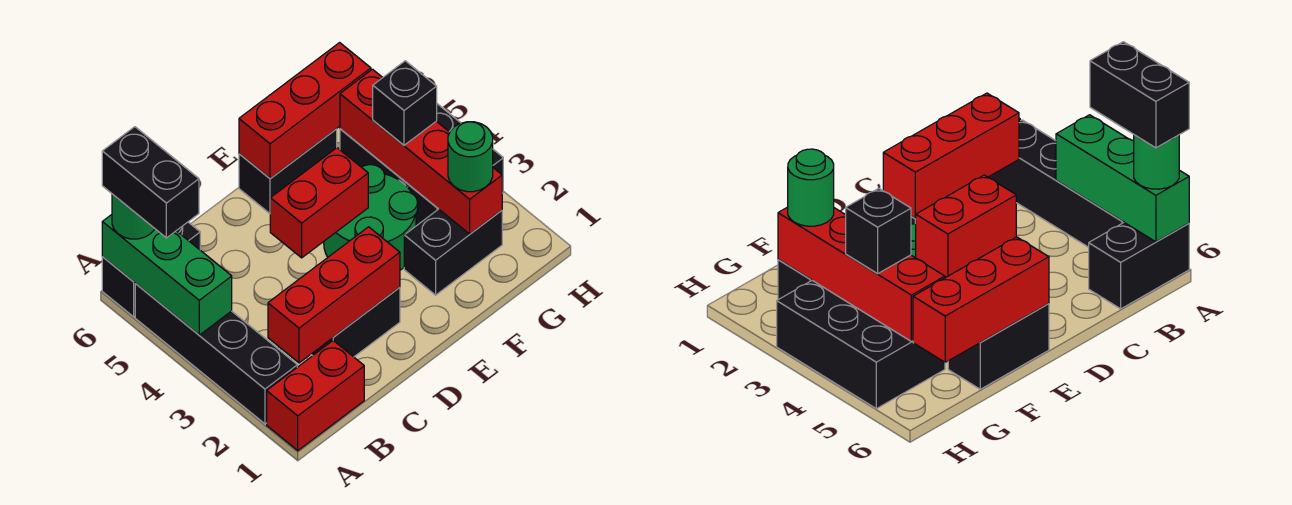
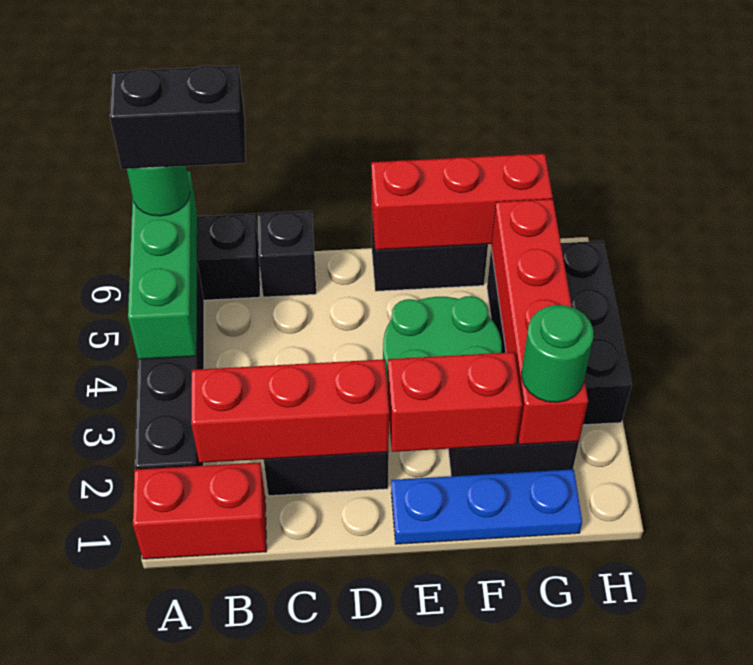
black brick A5:A6 level 4 -> black brick A6:B6 level 4
red brick D4:E4 level 2 -> red brick E2:F2 level 2
none -> blue plate E1:G1 level 1
black brick G4 level 3 -> black brick C6 level 1

